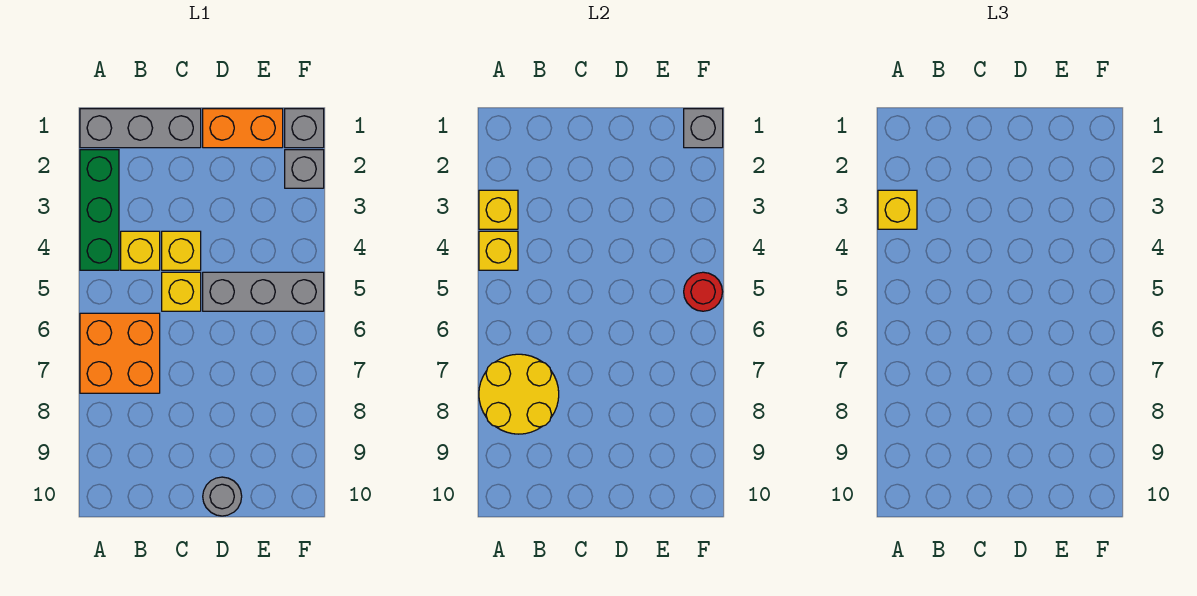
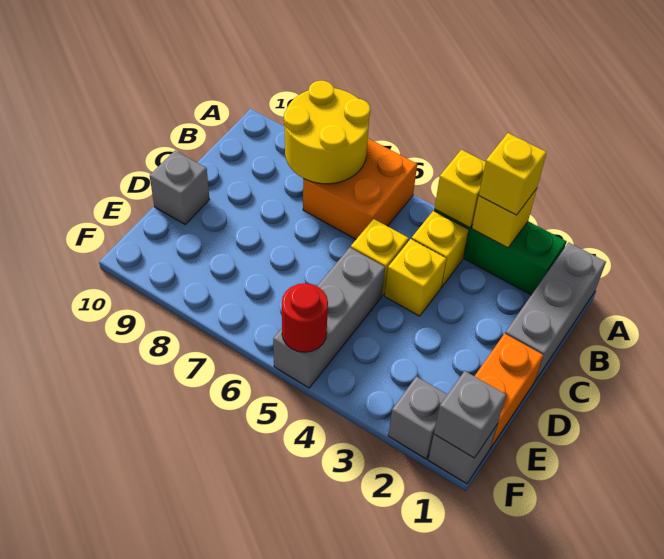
grey round brick D10 level 1 -> grey brick D10 level 1

